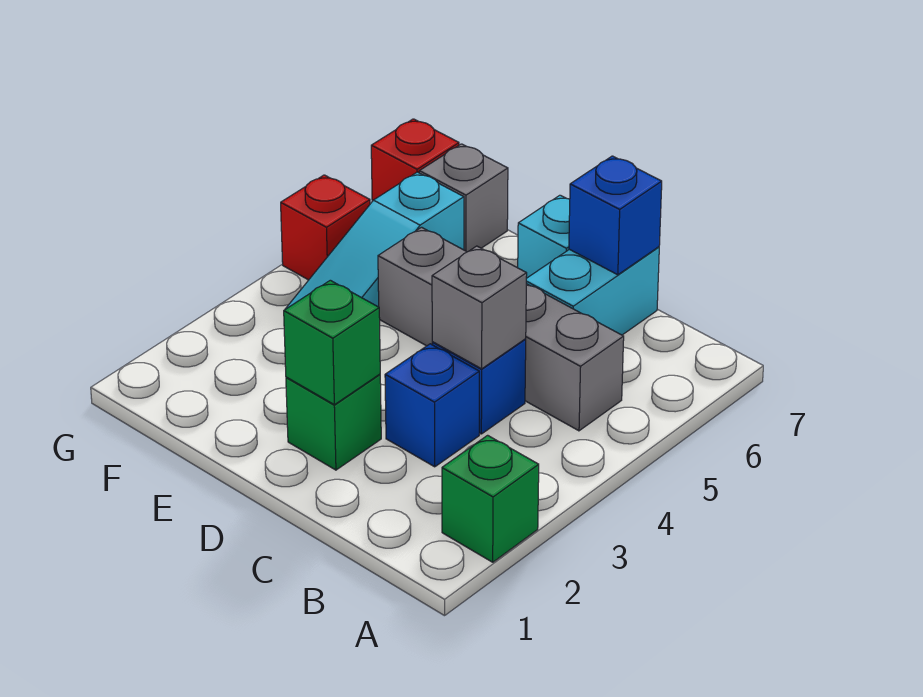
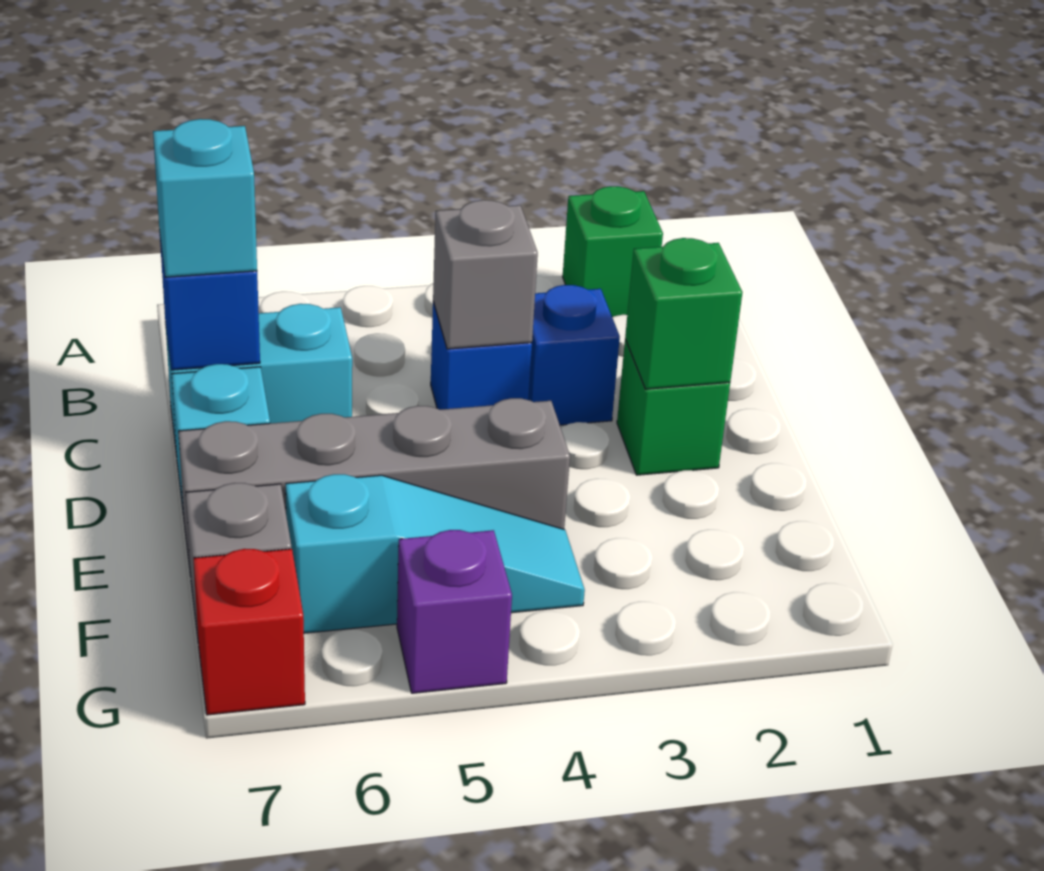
grey brick B5:E5 level 1 -> grey brick E4:E7 level 1
none -> cyan brick C7 level 3
red brick G5 level 1 -> purple brick G5 level 1

